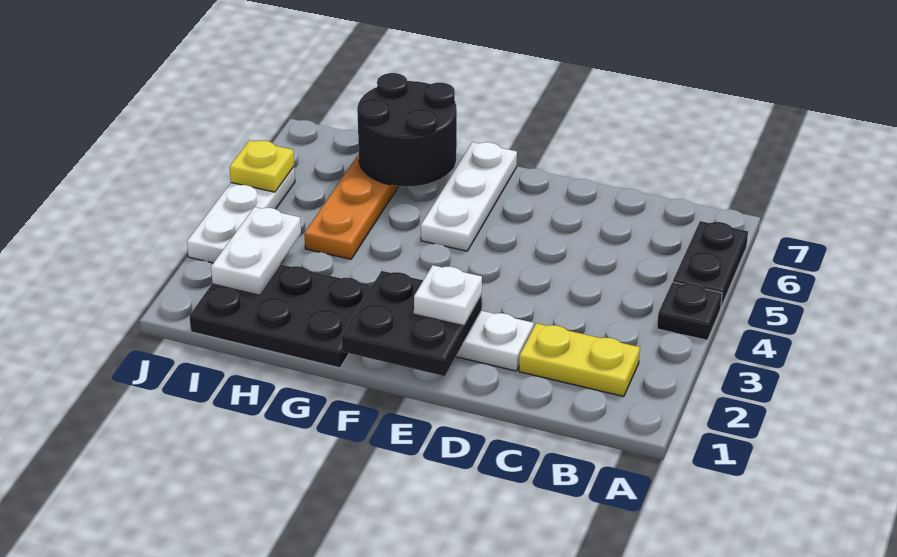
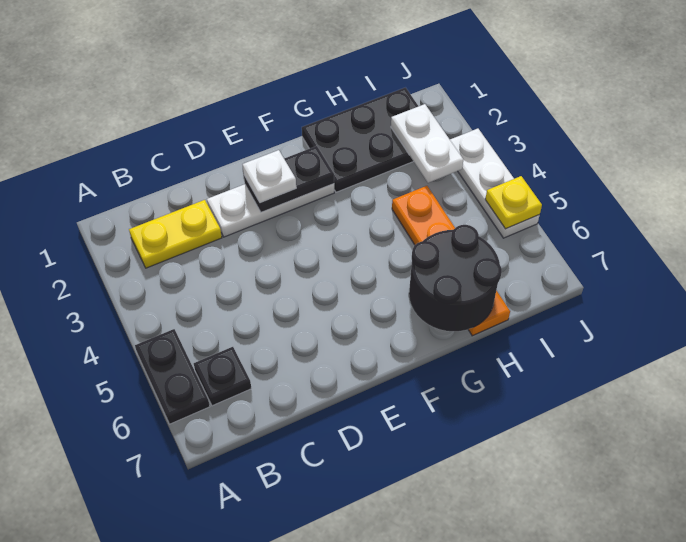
black plate A4 level 1 -> black plate B6 level 1
black plate E1:F2 level 2 -> black plate E2:F2 level 2
white plate F5:F7 level 1 -> none

